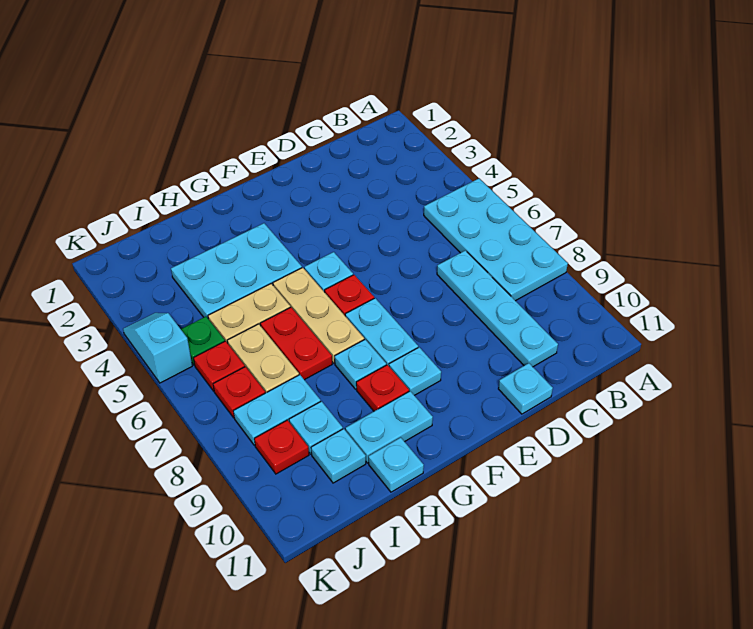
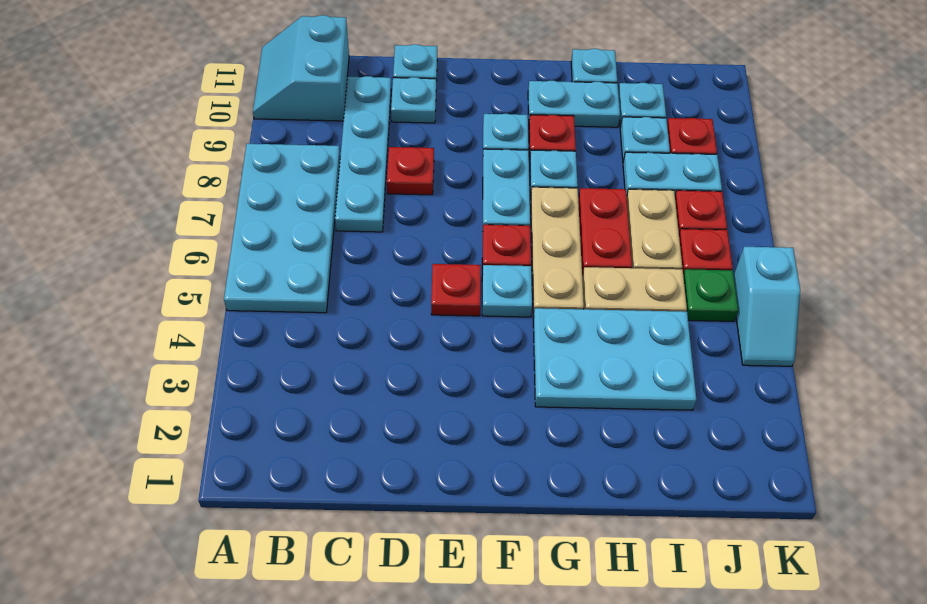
none -> cyan slope A10:B11 level 1 top B
none -> red plate D8 level 1
none -> cyan plate D10 level 1
none -> red plate E5 level 1

